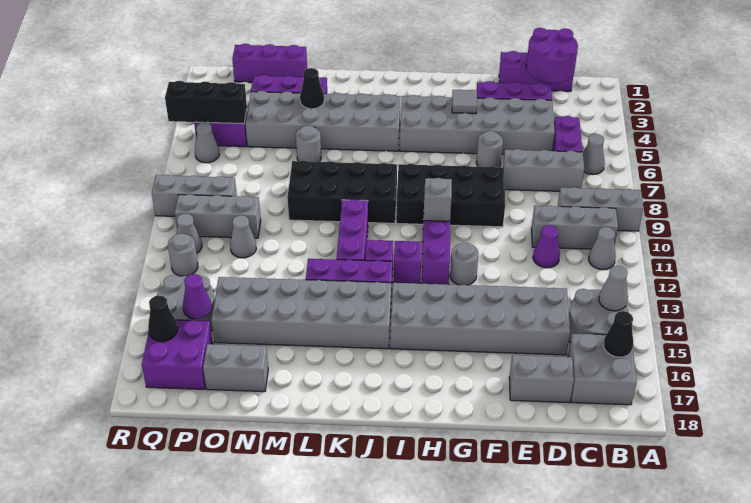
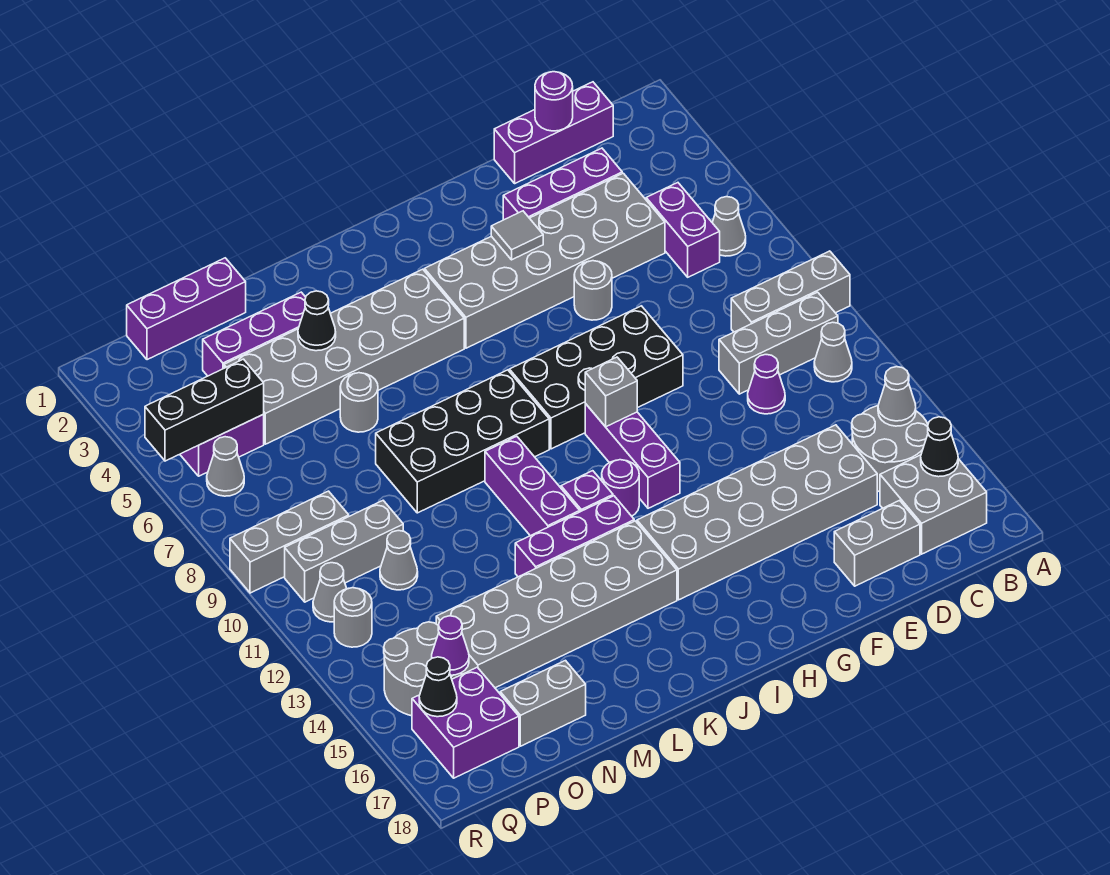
purple round brick C1:D2 level 2 -> purple round brick D1 level 2
grey brick C7:E7 level 1 -> none
grey round brick G12 level 1 -> none
purple brick I12 level 1 -> purple round brick I12 level 1

